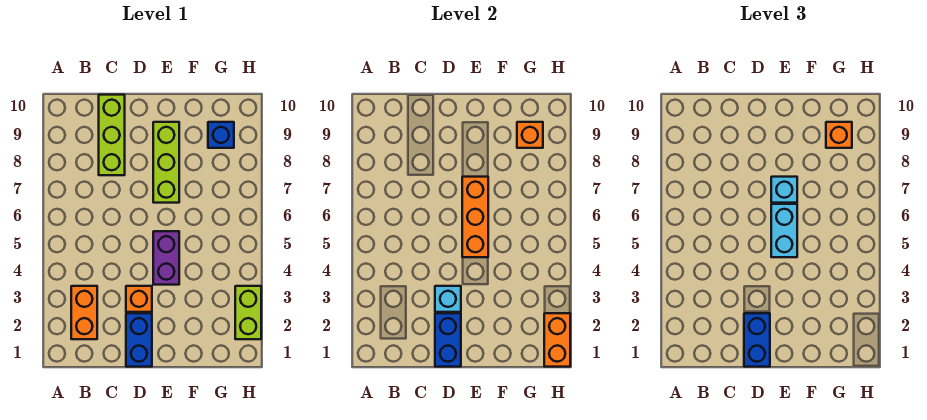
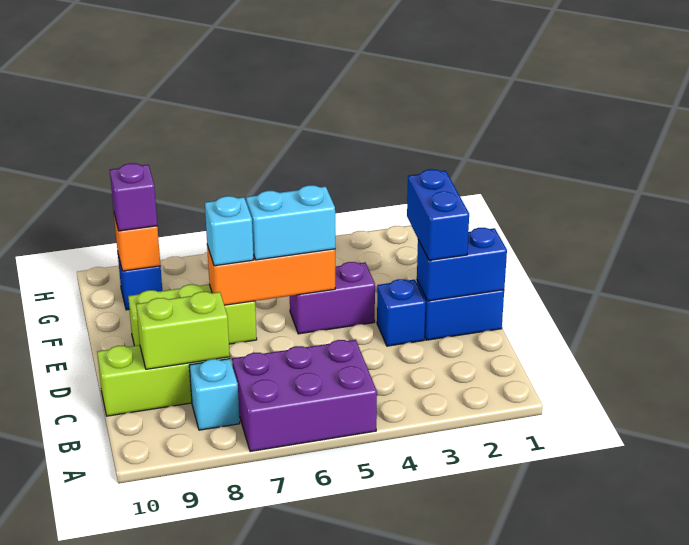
none -> purple brick A5:B7 level 1
orange brick B2:B3 level 1 -> none
blue brick D1:D2 level 3 -> blue brick D2:E2 level 3
orange brick D3 level 1 -> blue brick D3 level 1
cyan brick D3 level 2 -> cyan brick B8 level 1
orange brick G9 level 3 -> purple brick G9 level 3
orange brick H1:H2 level 2 -> none
lime brick H2:H3 level 1 -> lime brick C8:C9 level 2

